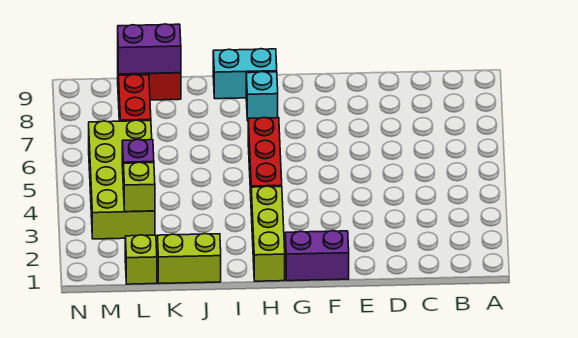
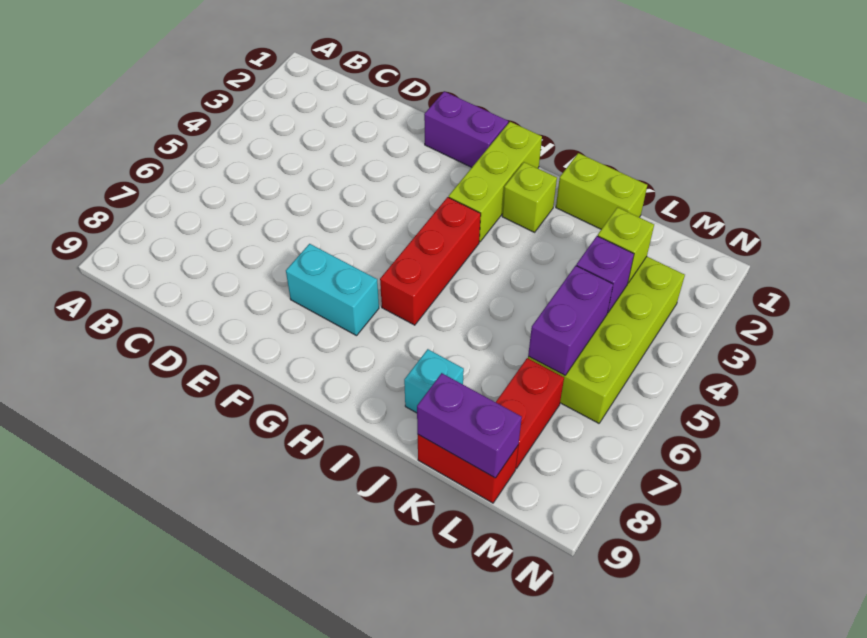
cyan brick H8 level 1 -> cyan brick J8 level 1
cyan brick H9:I9 level 1 -> cyan brick F7:G7 level 1
lime brick L1 level 1 -> lime brick I2 level 1
none -> purple brick L5:L6 level 2

